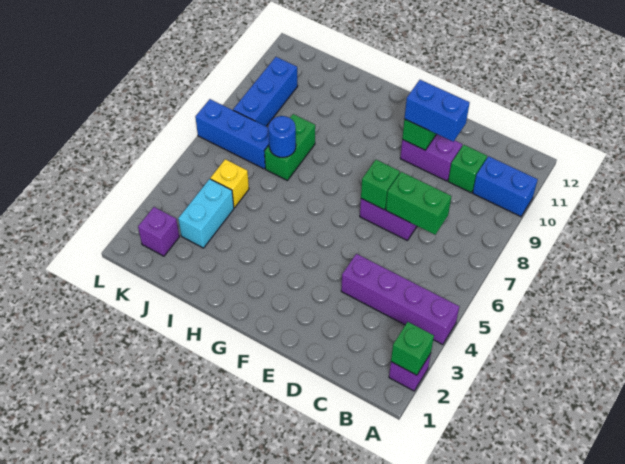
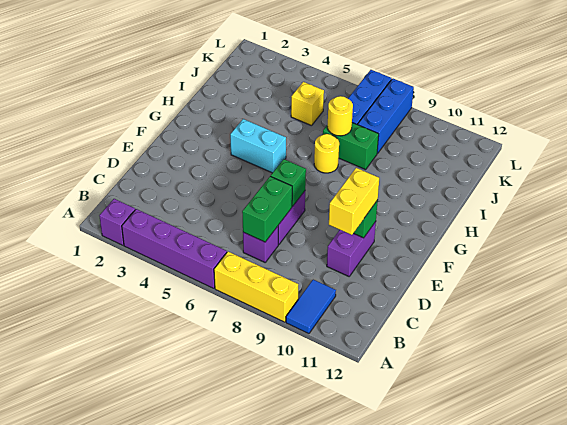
green brick A2 level 2 -> none
purple brick A4:D4 level 1 -> purple brick A3:A6 level 1
none -> yellow brick A7:A9 level 1
blue brick A10:B10 level 1 -> blue tile A10:B10 level 1
green brick C10 level 1 -> none
blue brick D10:E10 level 3 -> yellow brick D10:E10 level 3
none -> yellow round brick H7 level 1
blue round brick I7 level 2 -> yellow round brick I7 level 2
cyan brick J3:J4 level 1 -> cyan brick G4:G5 level 1
purple brick K2 level 1 -> purple brick C7 level 1
blue brick K8:K10 level 1 -> blue brick J8:L8 level 1

